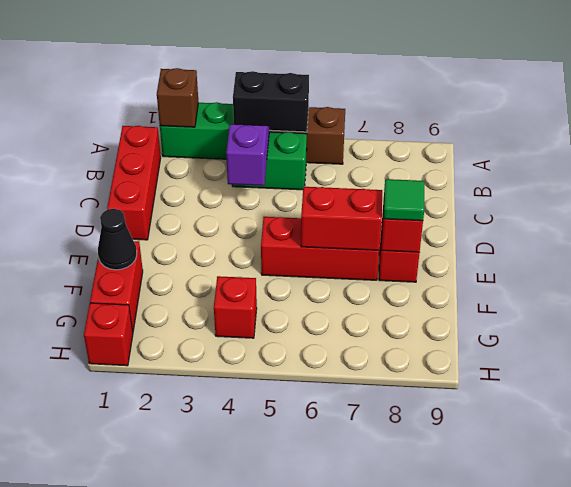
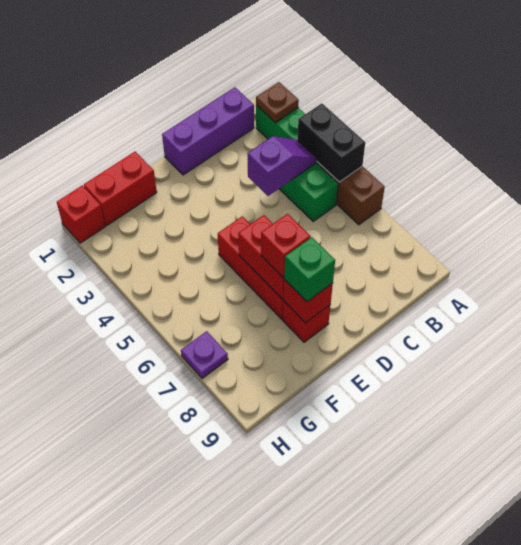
brown brick A2 level 2 -> brown plate A2 level 2
red brick B1:D1 level 1 -> purple brick B1:D1 level 1
green tile E8 level 3 -> green brick E8 level 3
black cone F1 level 2 -> none
red brick G4 level 1 -> red brick E7 level 3
none -> purple plate H7 level 1

